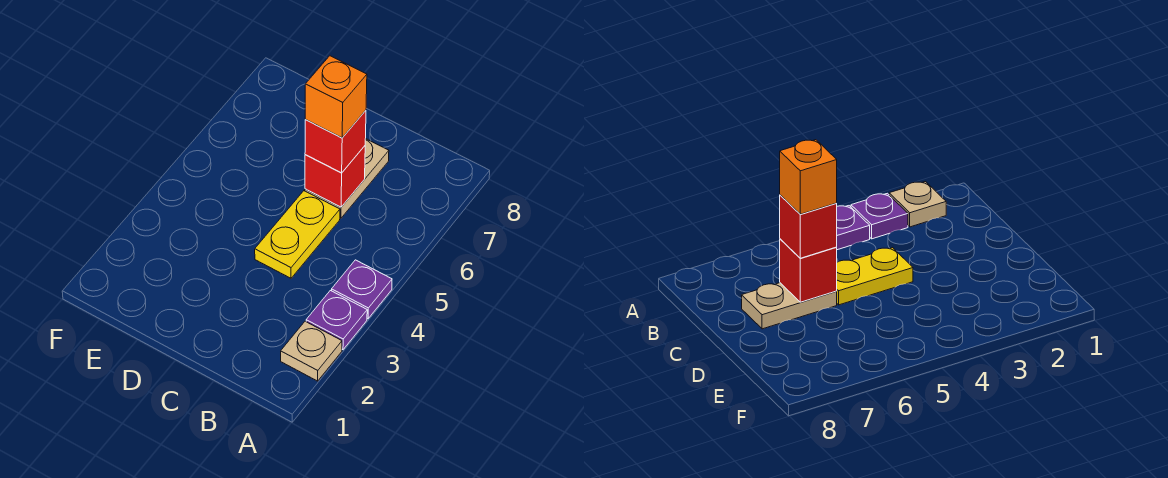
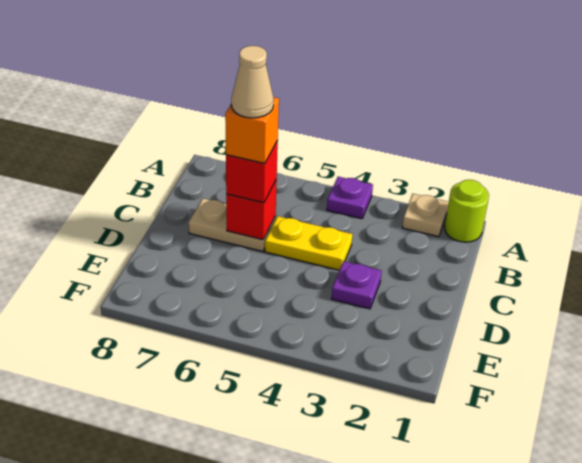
none -> lime round brick A1 level 1
purple plate A3 level 1 -> purple plate D3 level 1
none -> tan cone C6 level 5

